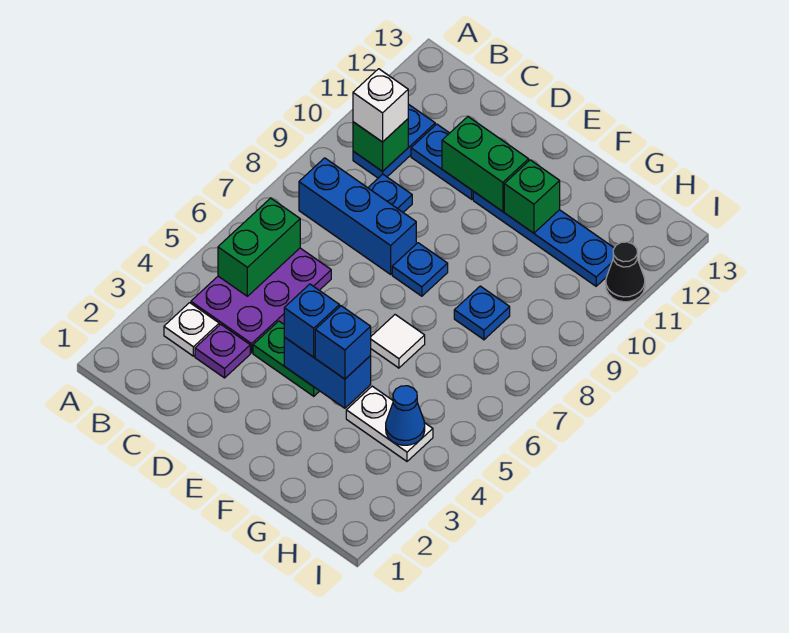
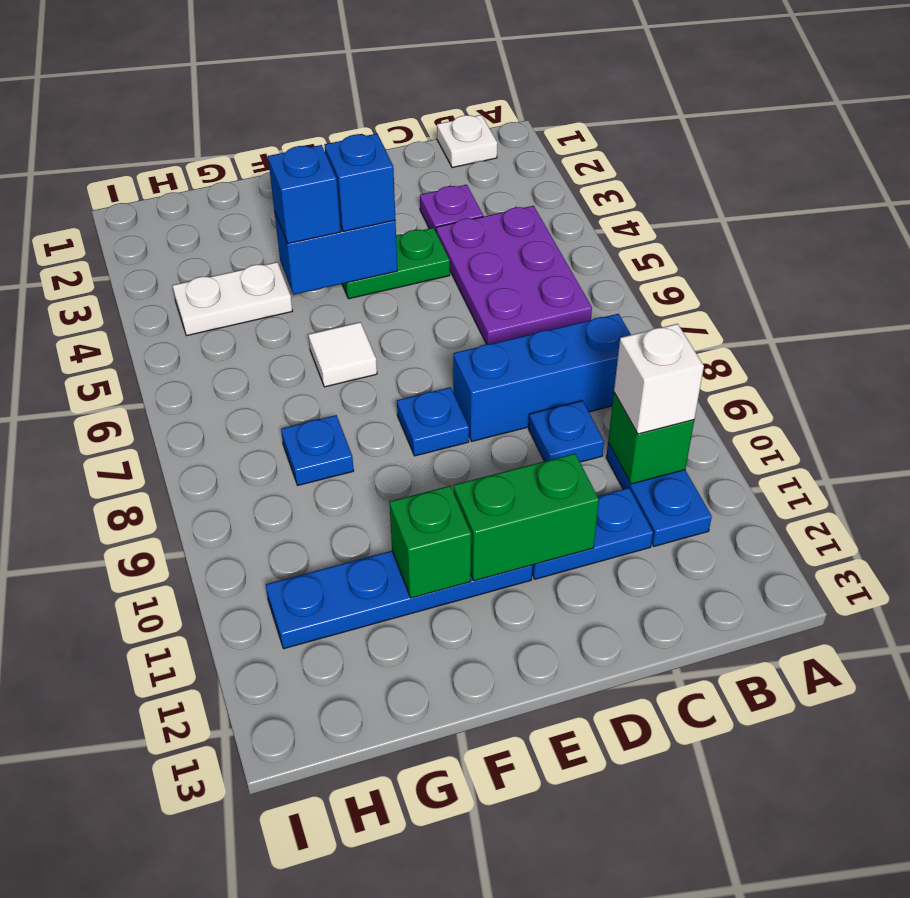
white plate B3 level 1 -> white plate B1 level 1
green brick B5:B6 level 2 -> none
blue cone H4 level 2 -> none
black cone I11 level 1 -> none

